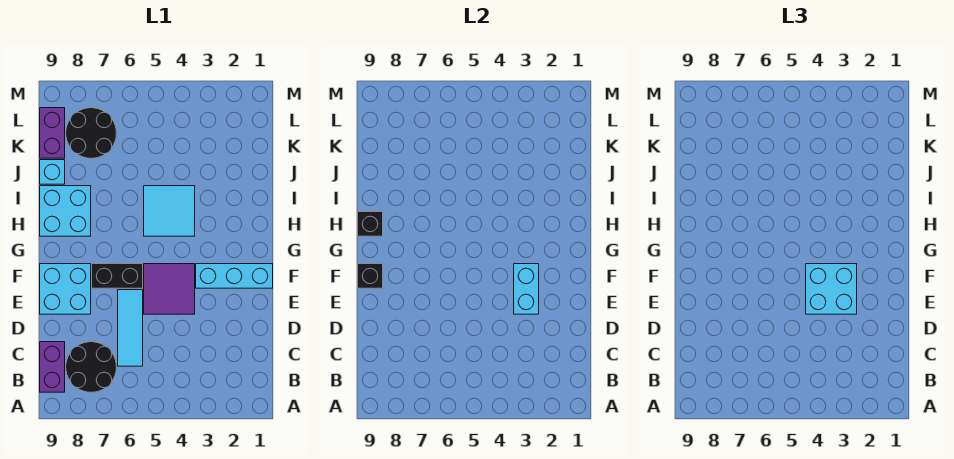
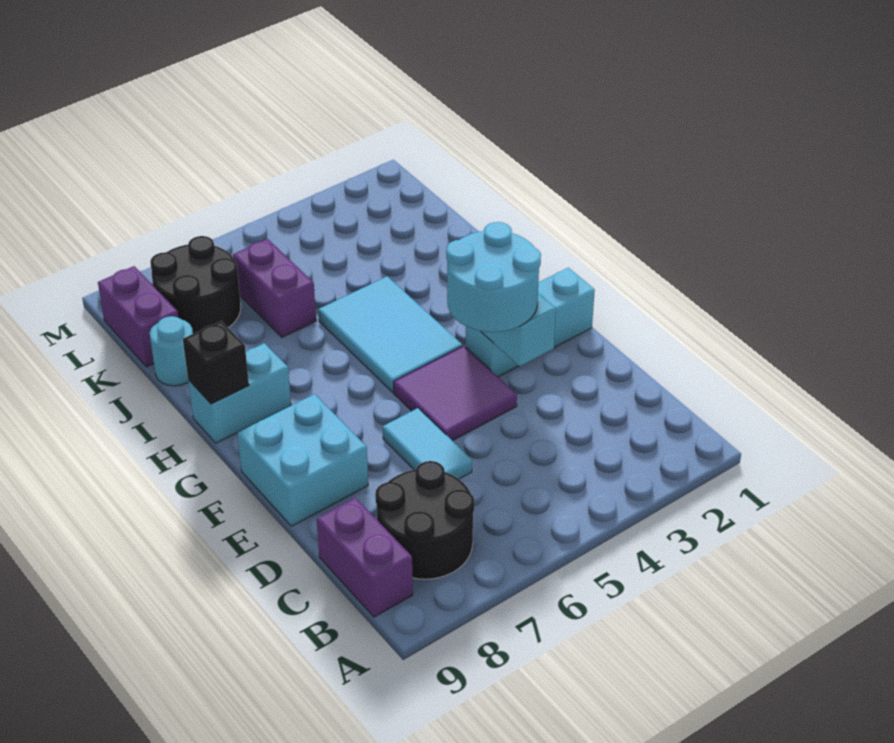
cyan tile C6:E6 level 1 -> cyan tile D6:E6 level 1
cyan brick E3:F4 level 3 -> cyan round brick E3:F4 level 3
black brick F6:F7 level 1 -> none
black brick F9 level 2 -> none
cyan tile H4:I5 level 1 -> cyan tile G4:I5 level 1
cyan brick H8:I9 level 1 -> cyan brick H8:H9 level 1
none -> purple brick J6:K6 level 1
cyan brick J9 level 1 -> cyan round brick J9 level 1

